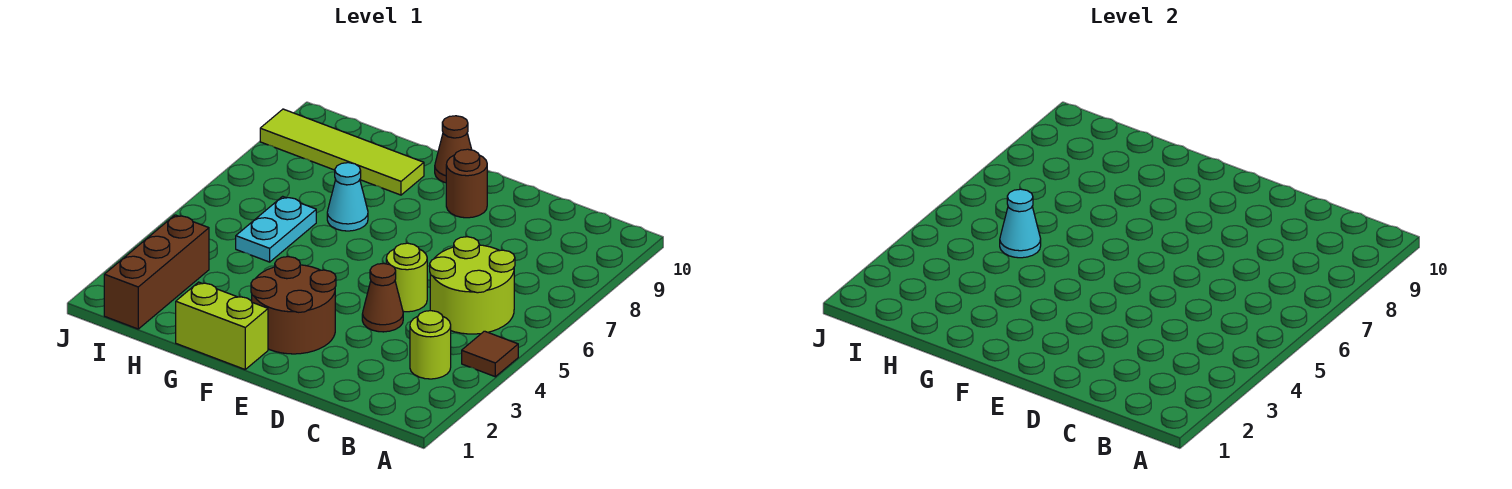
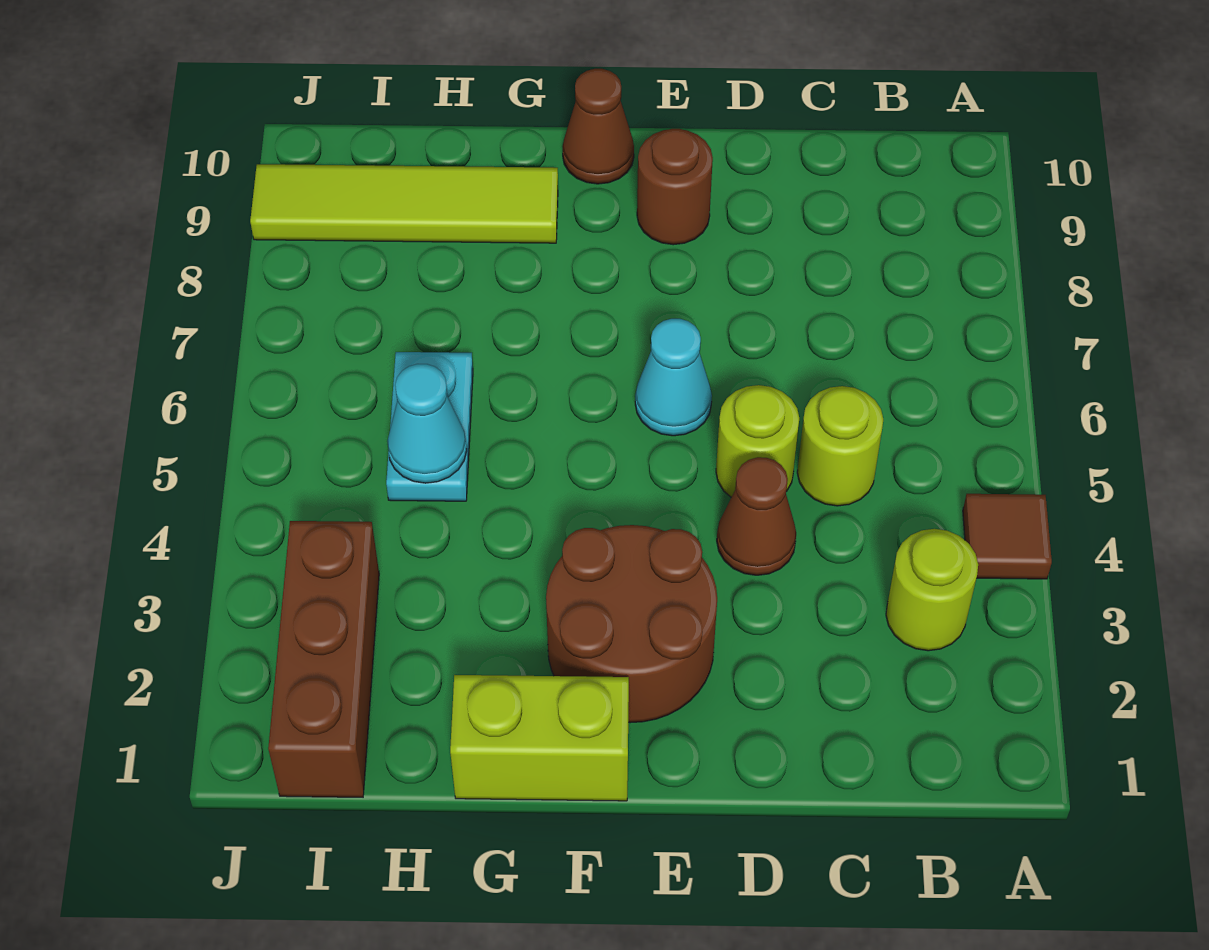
lime round brick B5:C6 level 1 -> lime round brick C5 level 1
cyan cone G7 level 1 -> cyan cone E6 level 1

